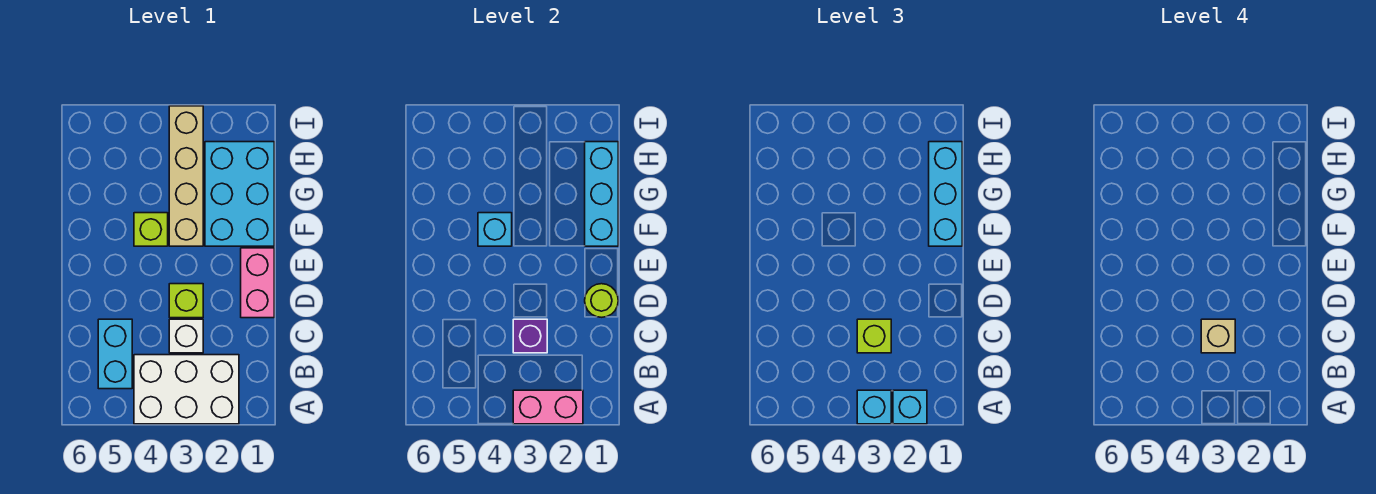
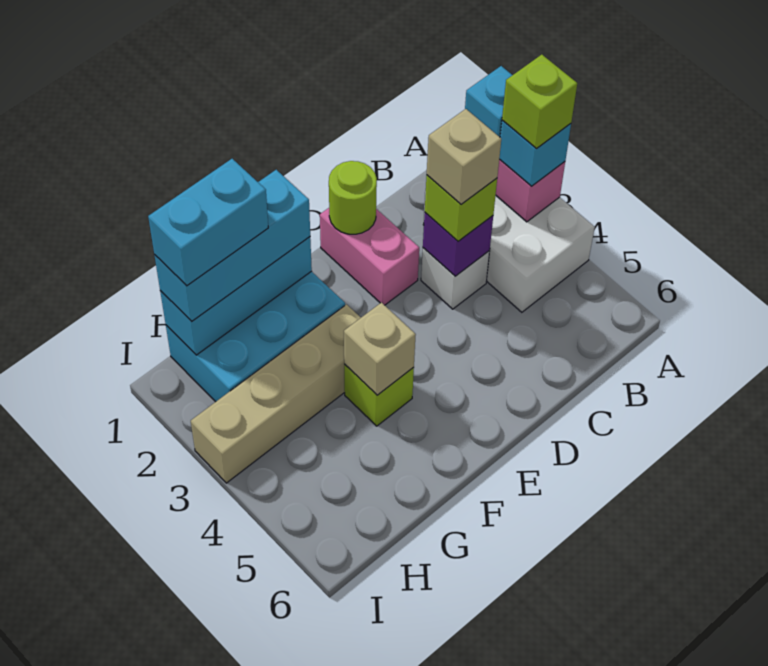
cyan brick B5:C5 level 1 -> cyan brick G1:H1 level 4
pink brick D1:E1 level 1 -> pink brick D1:D2 level 1
lime brick D3 level 1 -> lime brick A3 level 4
cyan brick F4 level 2 -> tan brick F4 level 2

